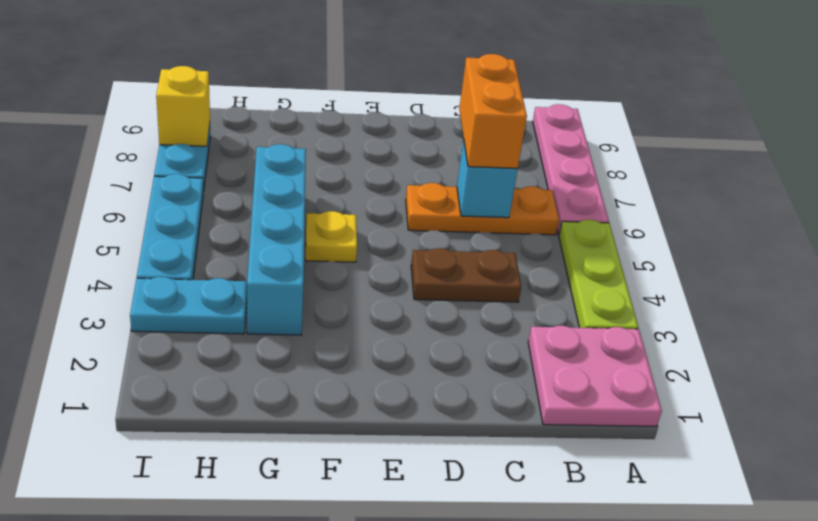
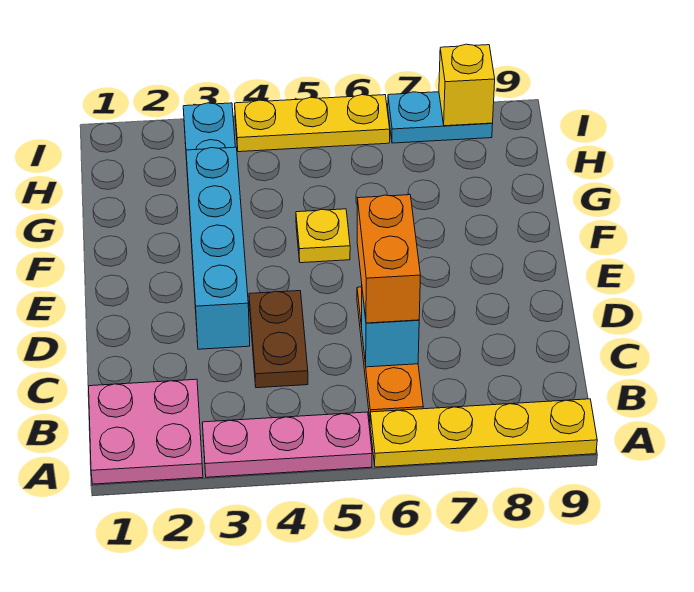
lime plate A3:A5 level 1 -> pink plate A3:A5 level 1
pink plate A6:A9 level 1 -> yellow plate A6:A9 level 1
orange brick C6:C7 level 3 -> orange brick C6:D6 level 3
cyan brick G3:G6 level 1 -> cyan brick D3:G3 level 1
cyan plate I4:I6 level 1 -> yellow plate I4:I6 level 1

